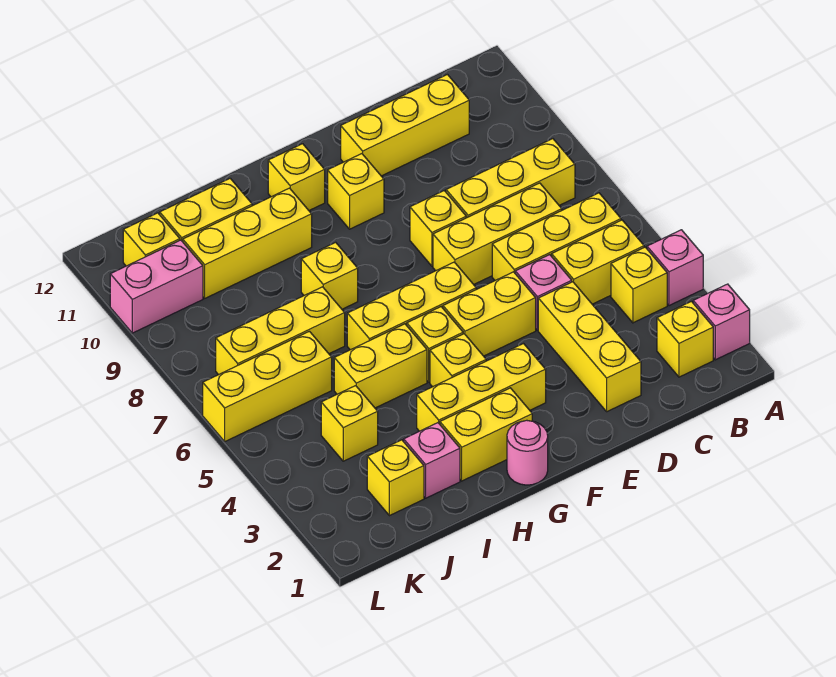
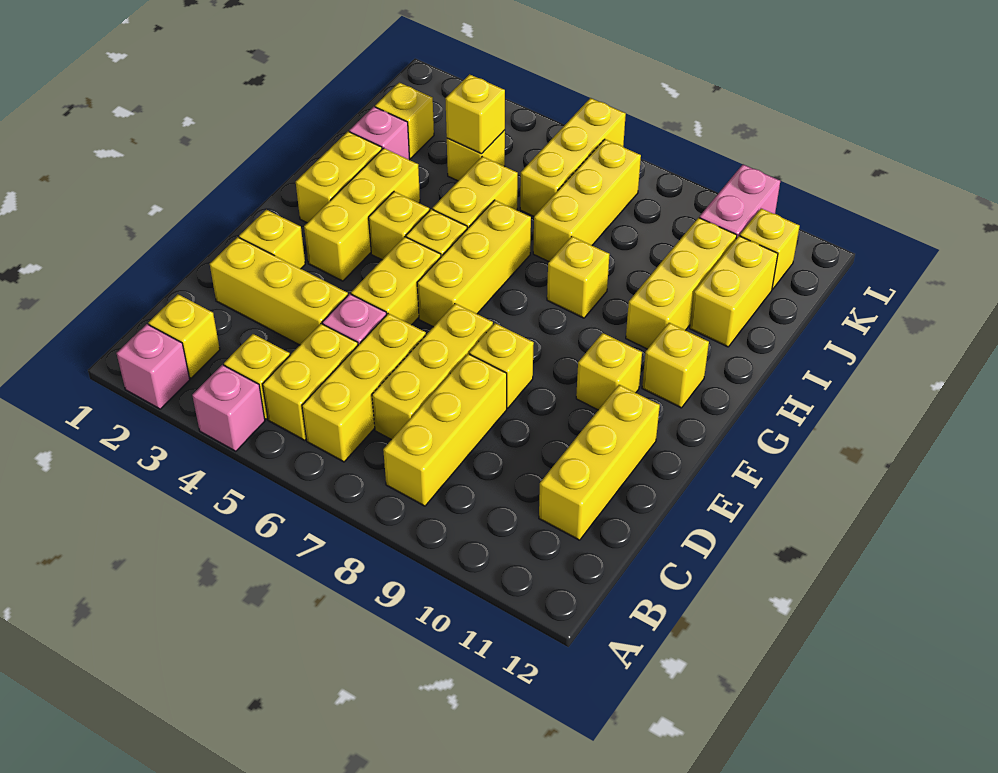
none -> yellow brick E2 level 1
pink round brick G1 level 1 -> none
none -> yellow brick J4 level 2

